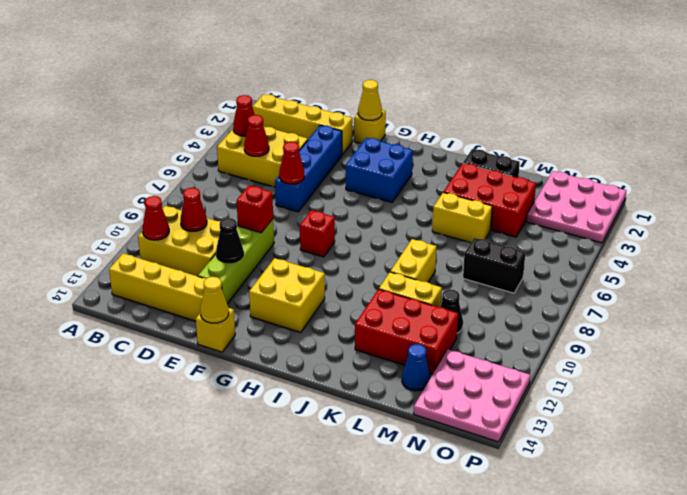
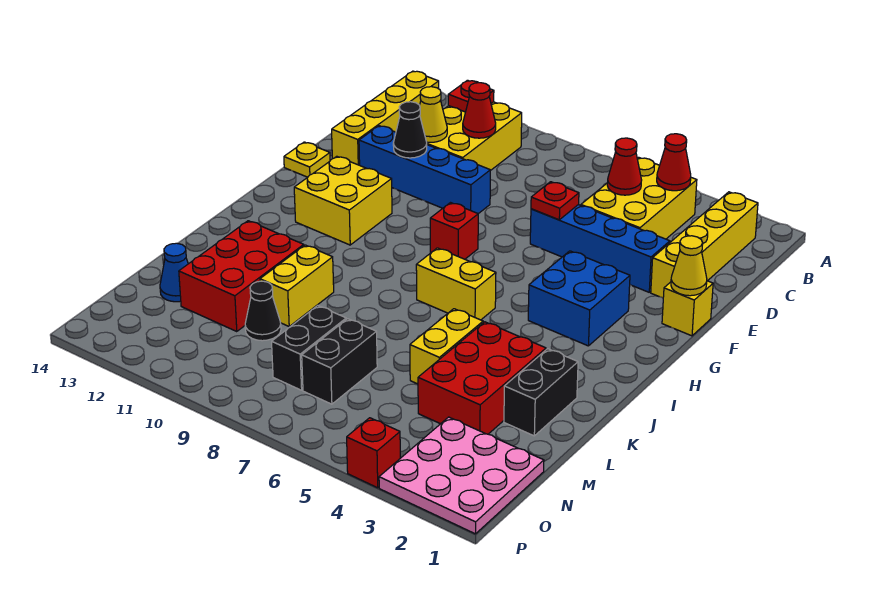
red cone B11 level 2 -> red plate B11 level 2
red cone E6 level 2 -> red plate E6 level 2
lime brick E9:E12 level 1 -> blue brick E9:E12 level 1
red brick E9 level 2 -> red brick P4 level 1
yellow brick F14 level 1 -> yellow plate F14 level 1
yellow cone F14 level 2 -> yellow cone D11 level 2
yellow brick K8:K9 level 1 -> yellow brick I6:I7 level 1
none -> black brick M8:N8 level 1
pink plate N12:P14 level 1 -> none

